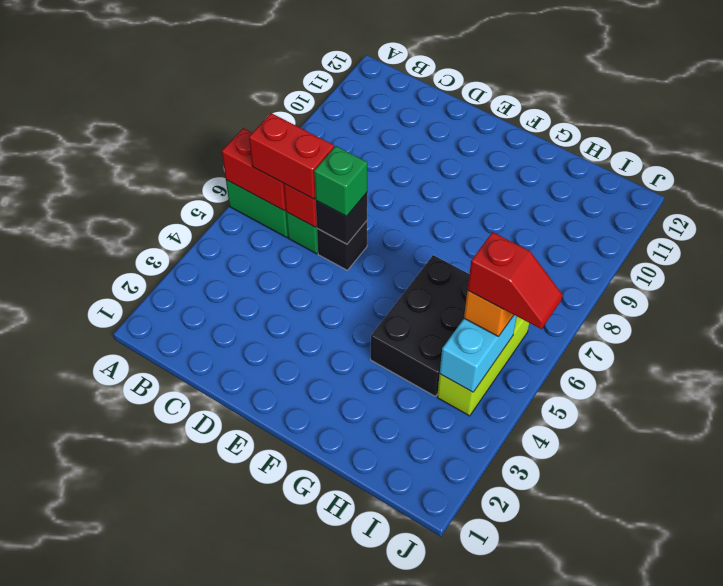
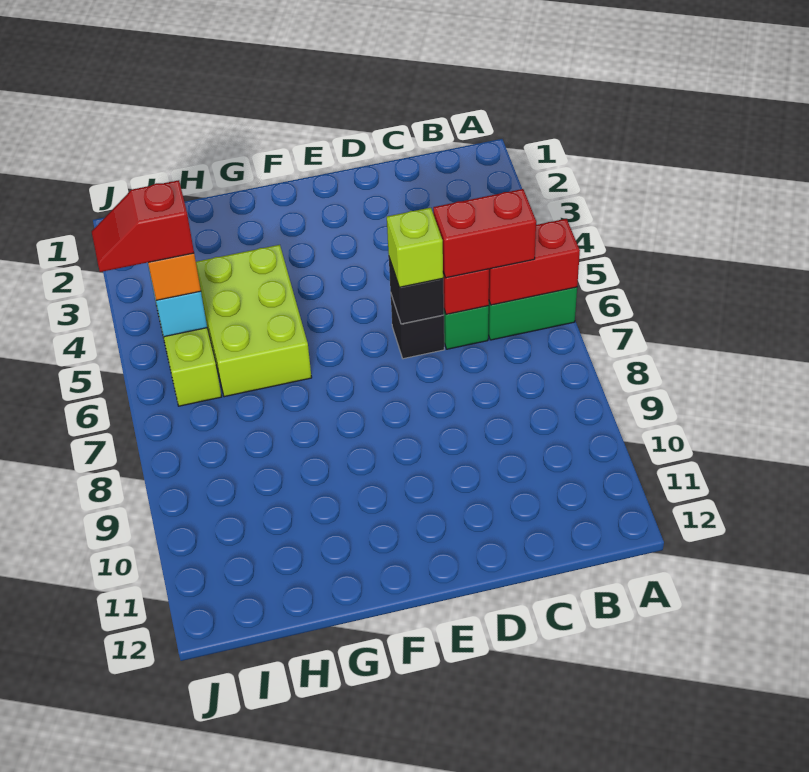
green brick D6 level 3 -> lime brick D6 level 3
black brick G4:H6 level 1 -> lime brick G4:H6 level 1

